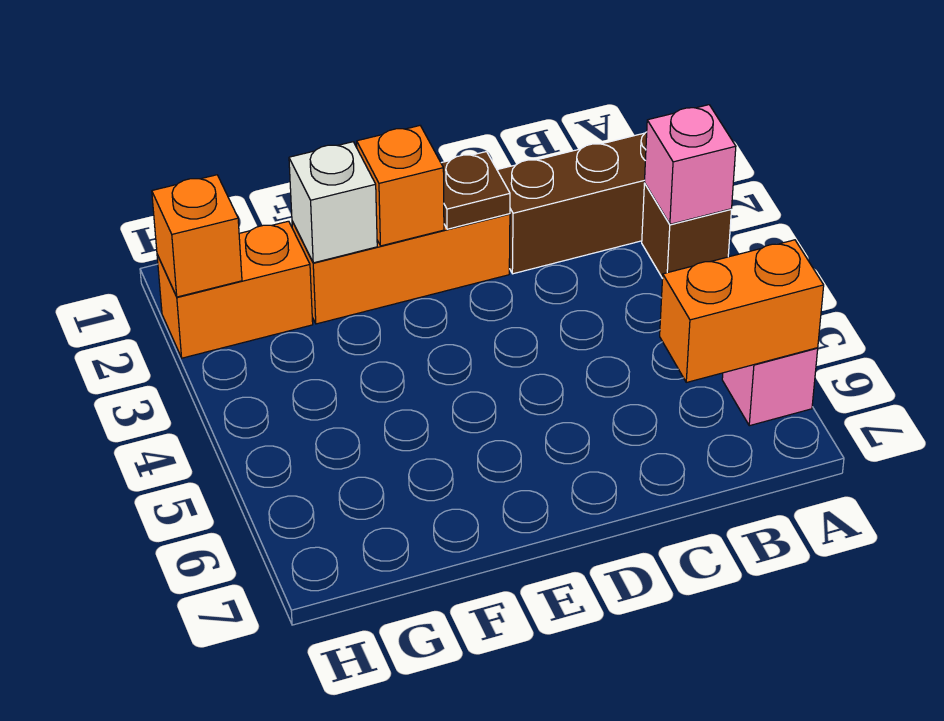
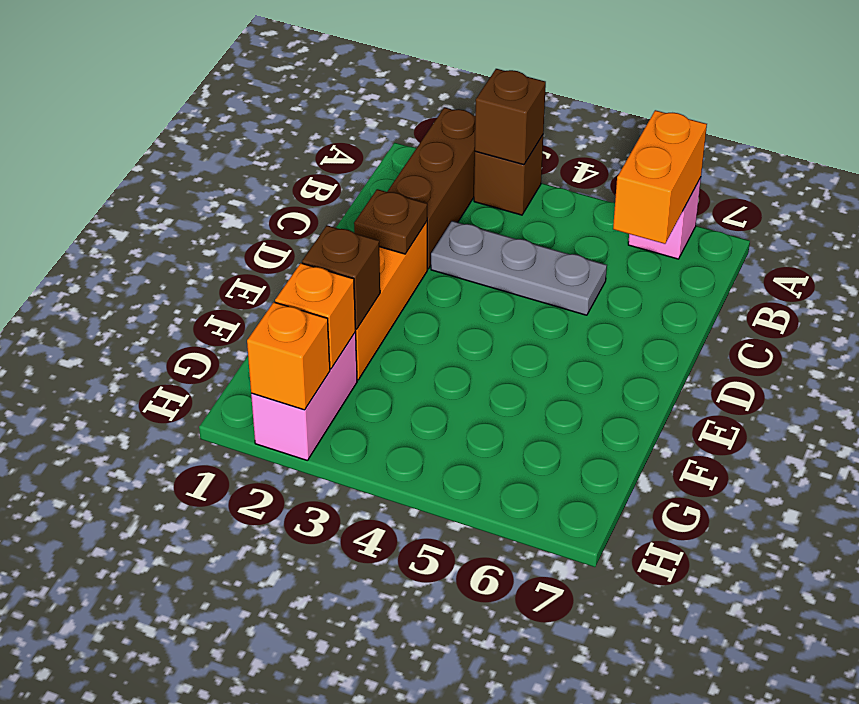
pink brick A3 level 2 -> brown brick A3 level 2
none -> grey plate C3:C5 level 1
orange brick E2 level 2 -> orange brick G2 level 2
white brick F2 level 2 -> brown brick F2 level 2
orange brick G2:H2 level 1 -> pink brick G2:H2 level 1

